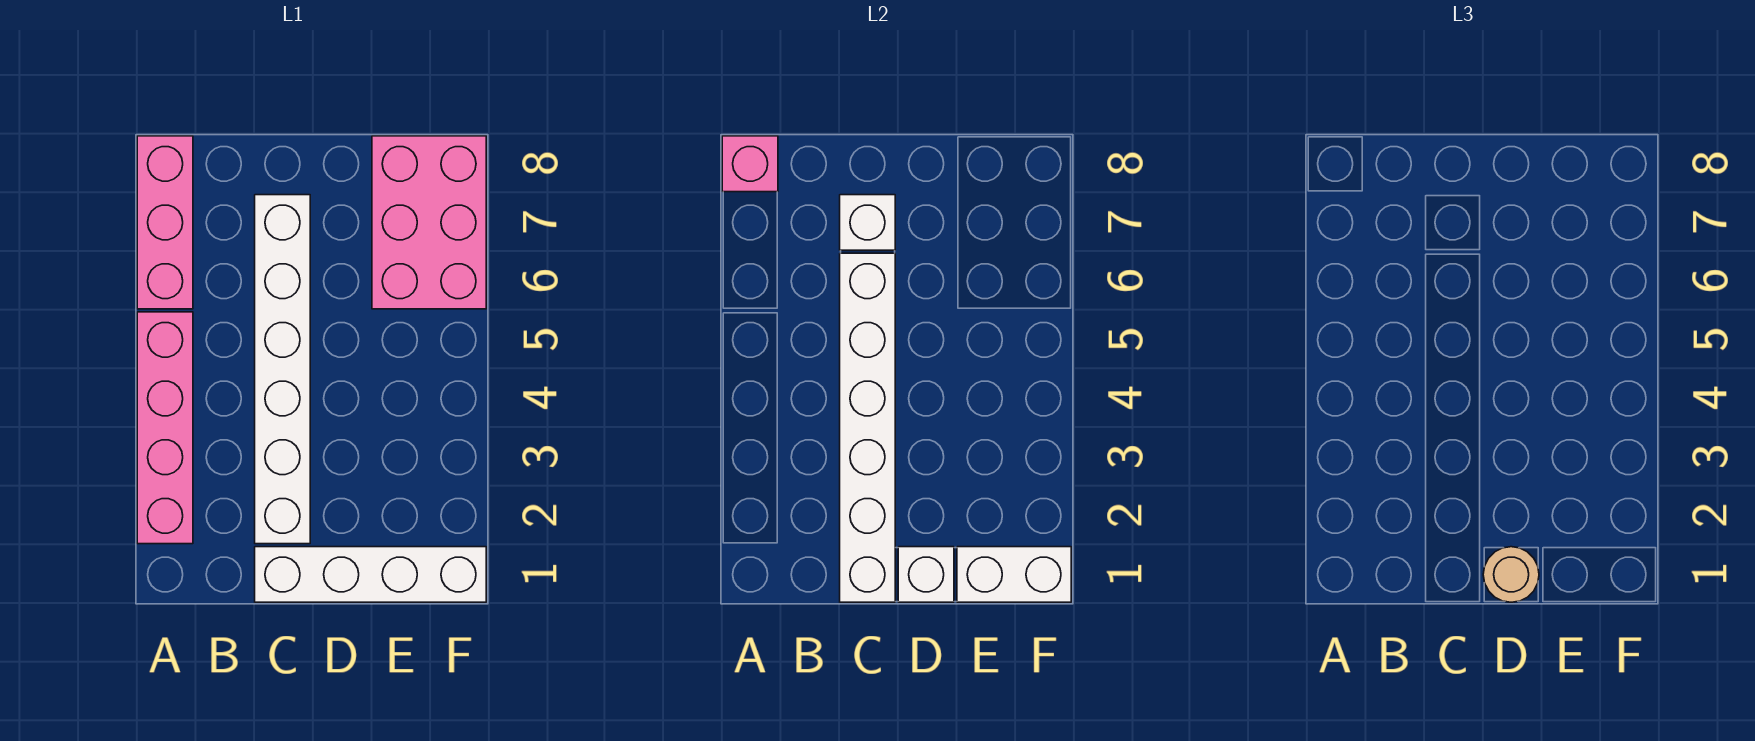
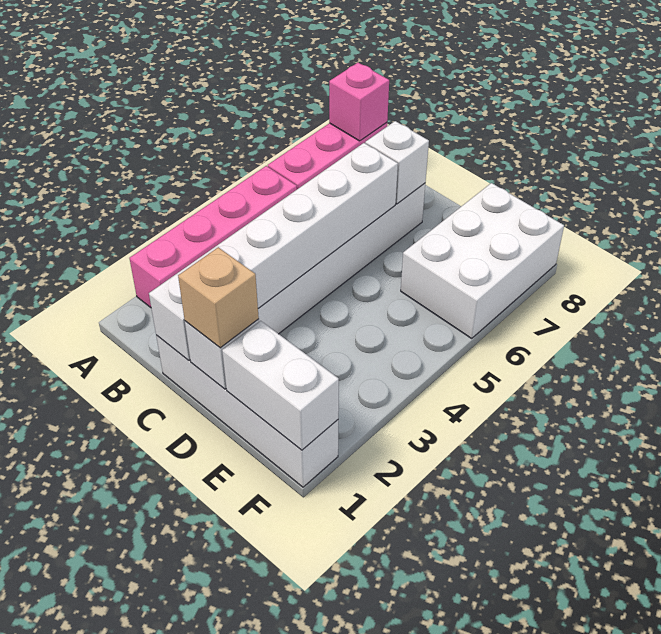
tan round brick D1 level 3 -> tan brick D1 level 3
pink brick E6:F8 level 1 -> white brick E6:F8 level 1

